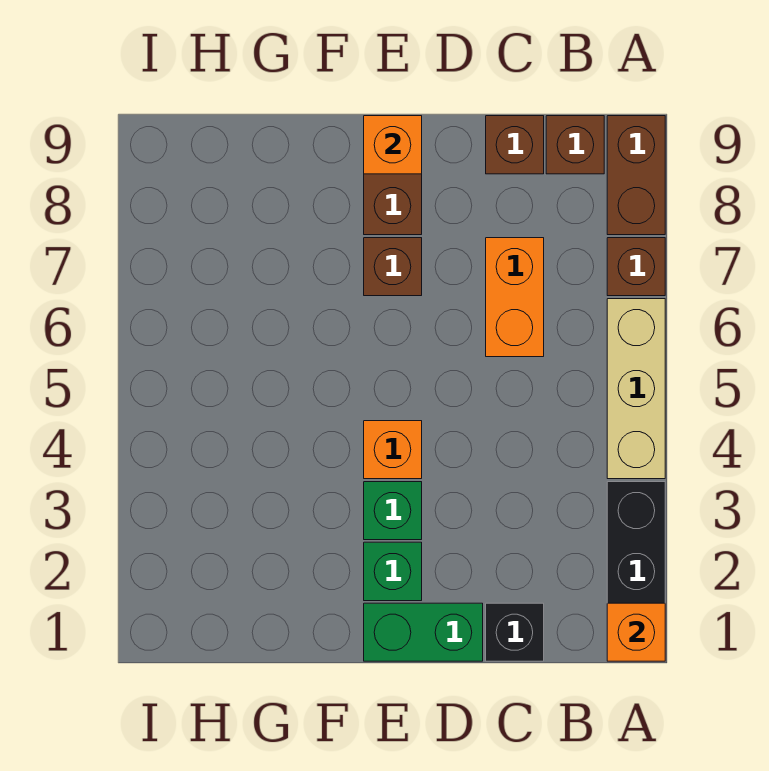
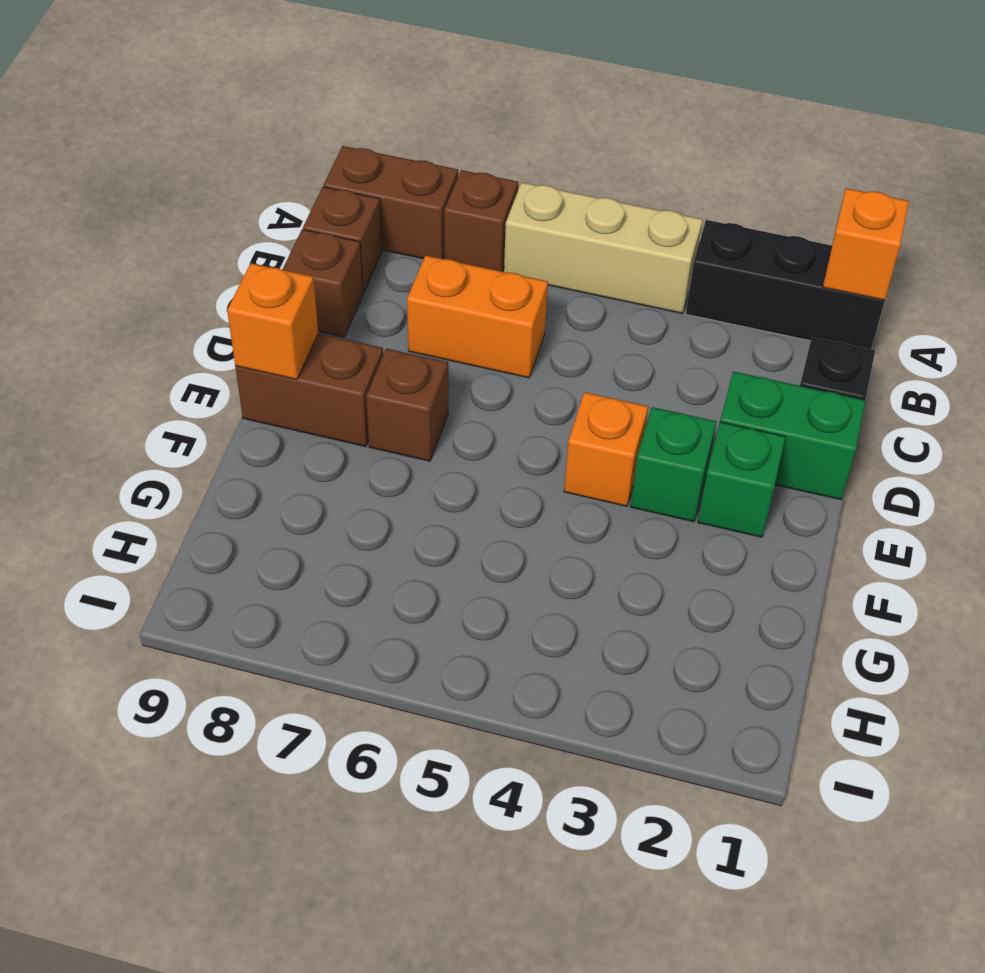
green brick D1:E1 level 1 -> green brick D1:D2 level 1

